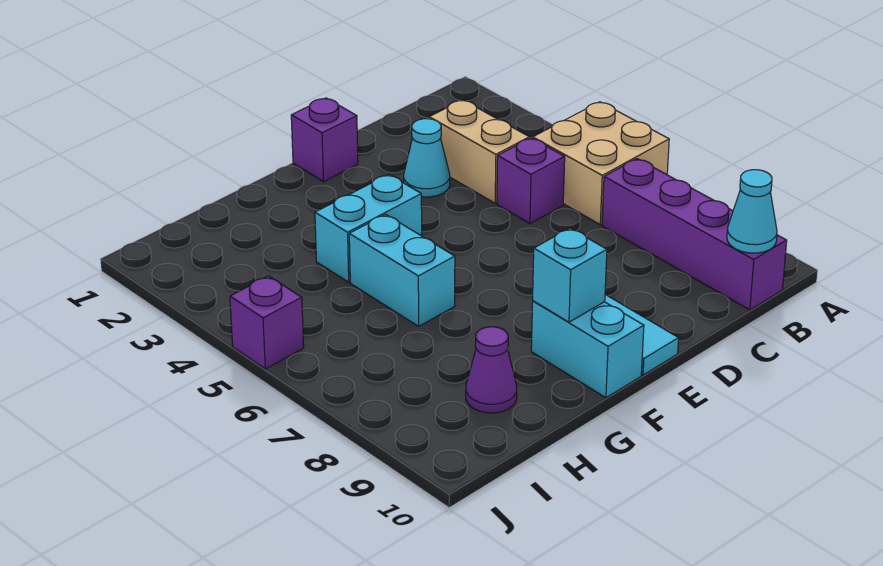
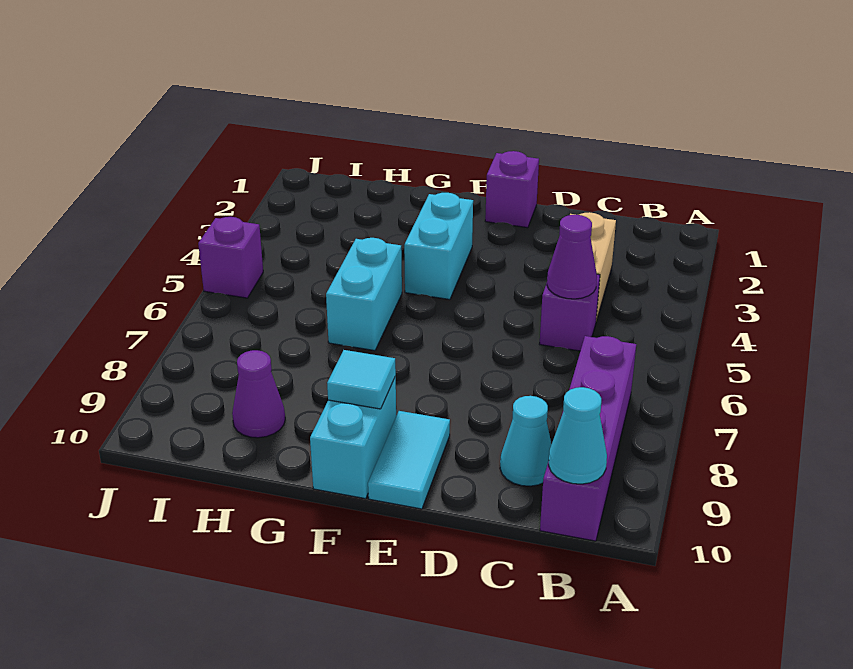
tan brick A5:B6 level 1 -> none
none -> purple cone C5 level 2
cyan cone D3 level 1 -> cyan cone C9 level 1
cyan brick F4:G4 level 1 -> cyan brick F3:F4 level 1
cyan brick F9 level 2 -> cyan tile F9 level 2

